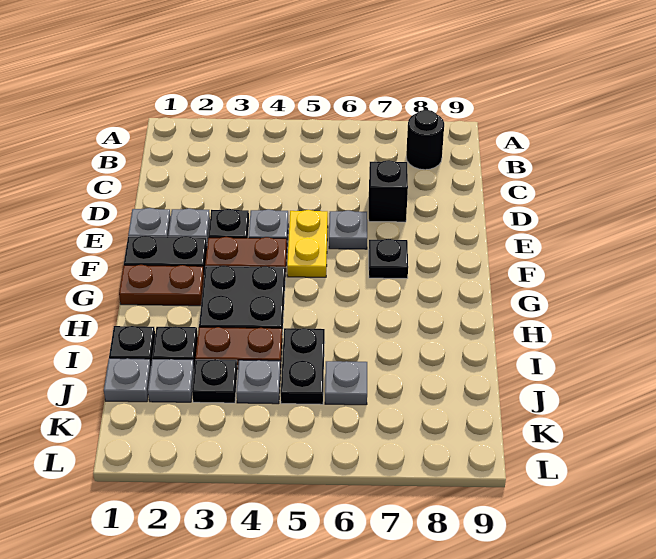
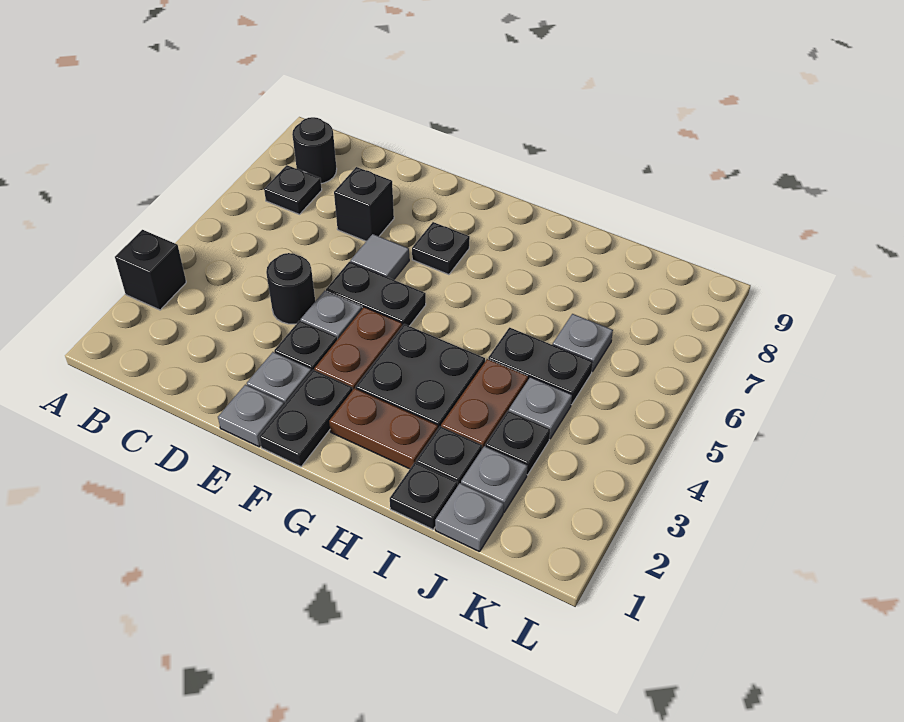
none -> black brick A3 level 1
none -> black plate B7 level 1
none -> black round brick D4 level 1
yellow plate E5:F5 level 1 -> black plate E5:F5 level 1
grey plate E6 level 1 -> grey tile E6 level 1
brown plate G1:G2 level 1 -> brown plate G2:H2 level 1

